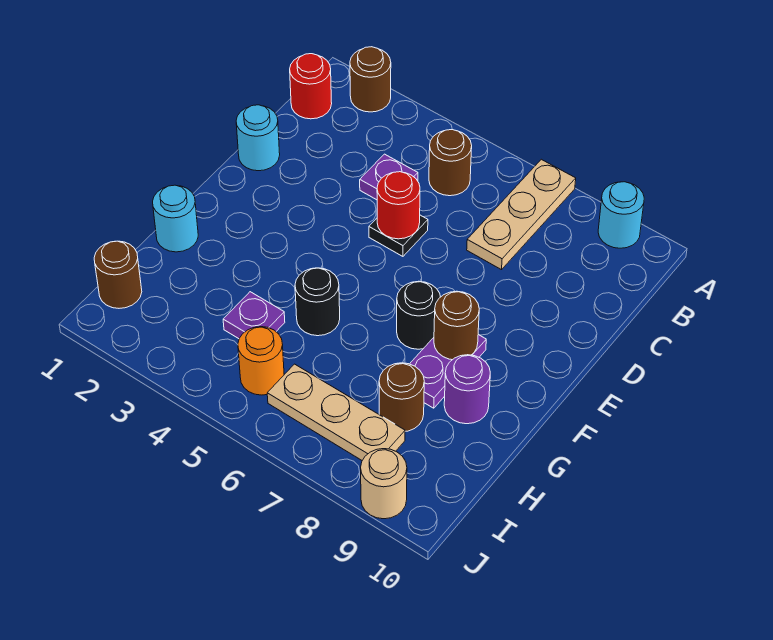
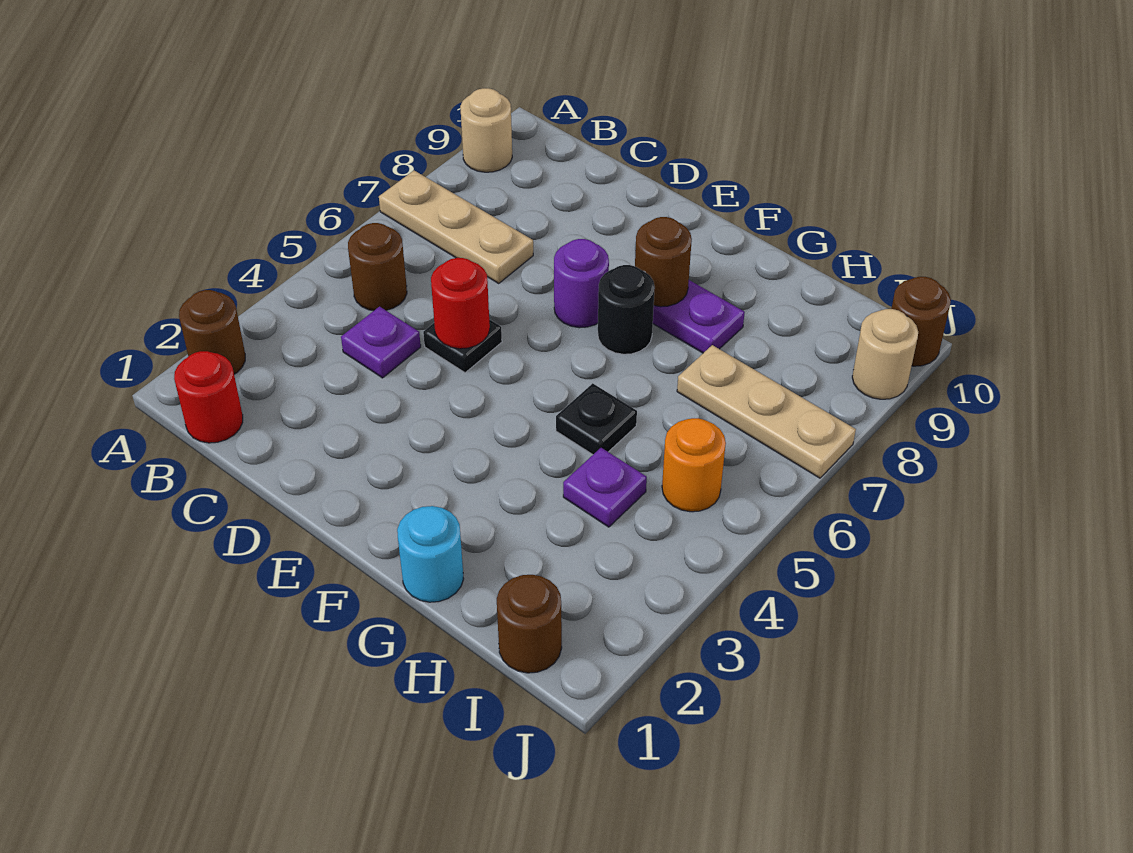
cyan round brick A9 level 1 -> tan round brick A9 level 1
cyan round brick D1 level 1 -> none
black round brick G5 level 1 -> black plate G5 level 1
purple round brick G9 level 1 -> purple round brick E7 level 1
brown round brick H8 level 1 -> brown round brick J10 level 1
tan plate I6:I8 level 1 -> tan plate H7:J7 level 1

